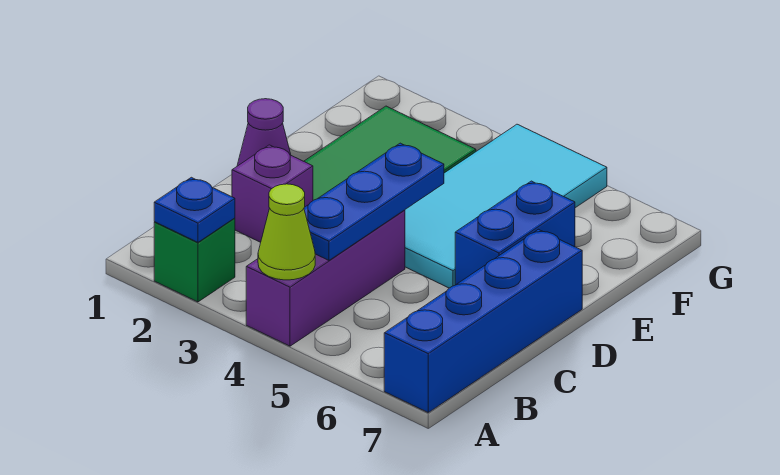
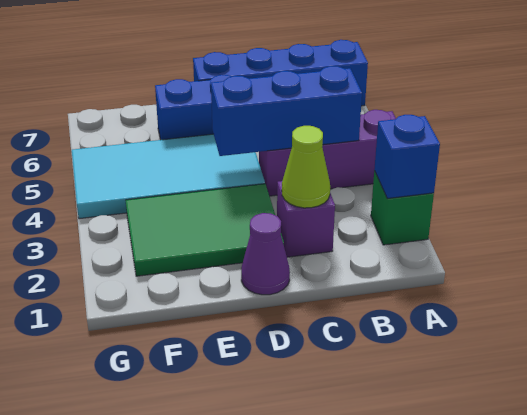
blue plate A2 level 2 -> blue brick A2 level 2
lime cone A4 level 2 -> lime cone C2 level 2
blue plate B4:D4 level 2 -> blue brick B4:D4 level 2

